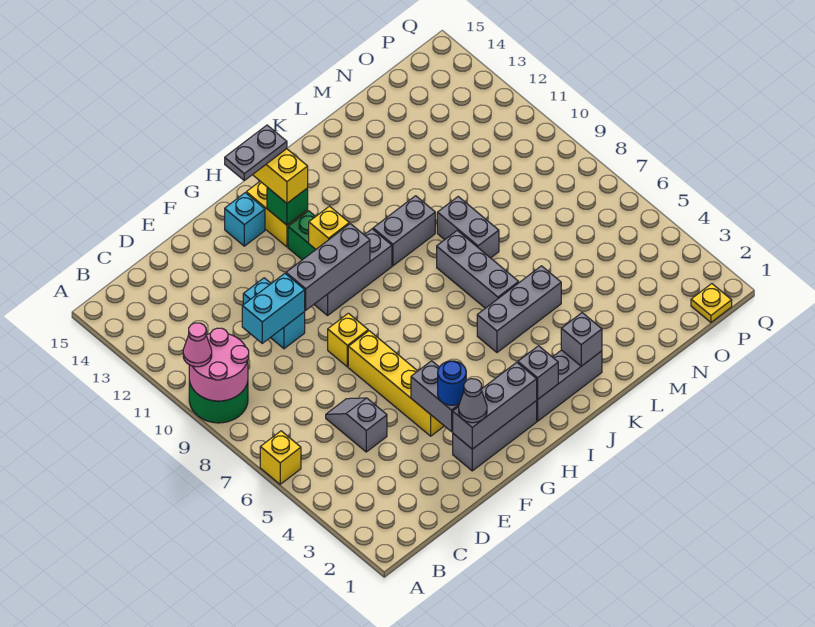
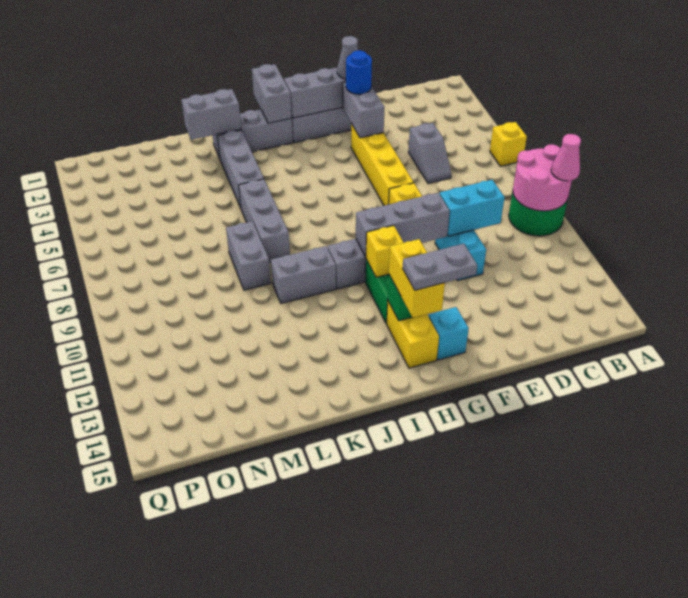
grey brick I2 level 2 -> grey brick I1:I2 level 2
grey brick J5:L5 level 1 -> grey brick K3:K5 level 1
grey brick K2 level 2 -> grey brick K2:L2 level 2
yellow plate P1 level 1 -> none

